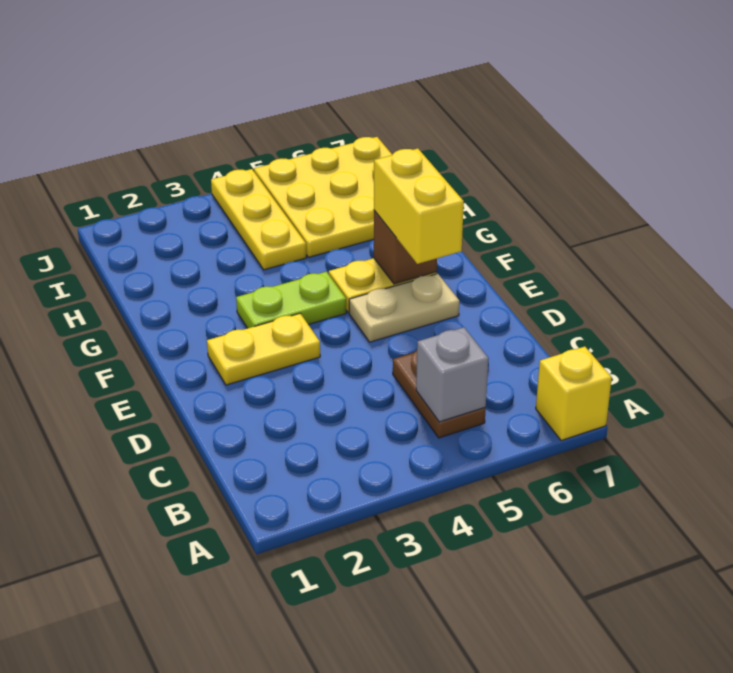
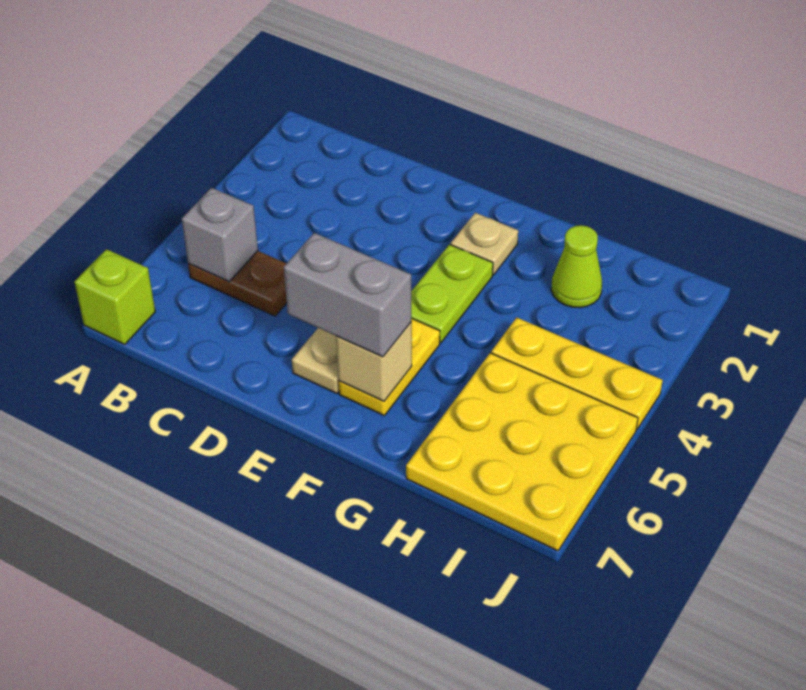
yellow brick A7 level 1 -> lime brick A7 level 1
yellow plate E2:E3 level 1 -> none
yellow brick E6:F6 level 3 -> grey brick E6:F6 level 3
none -> tan plate F2 level 1
brown brick F6 level 2 -> tan brick F6 level 2
none -> lime cone H2 level 1

